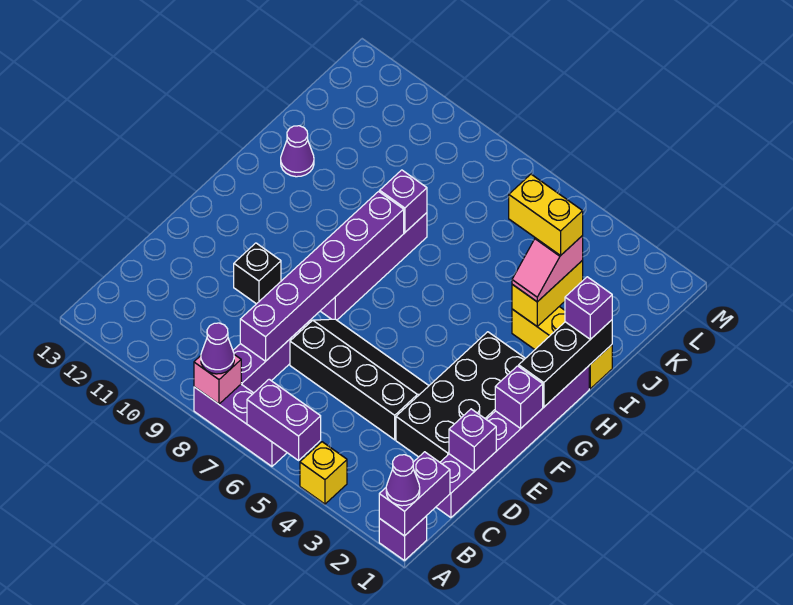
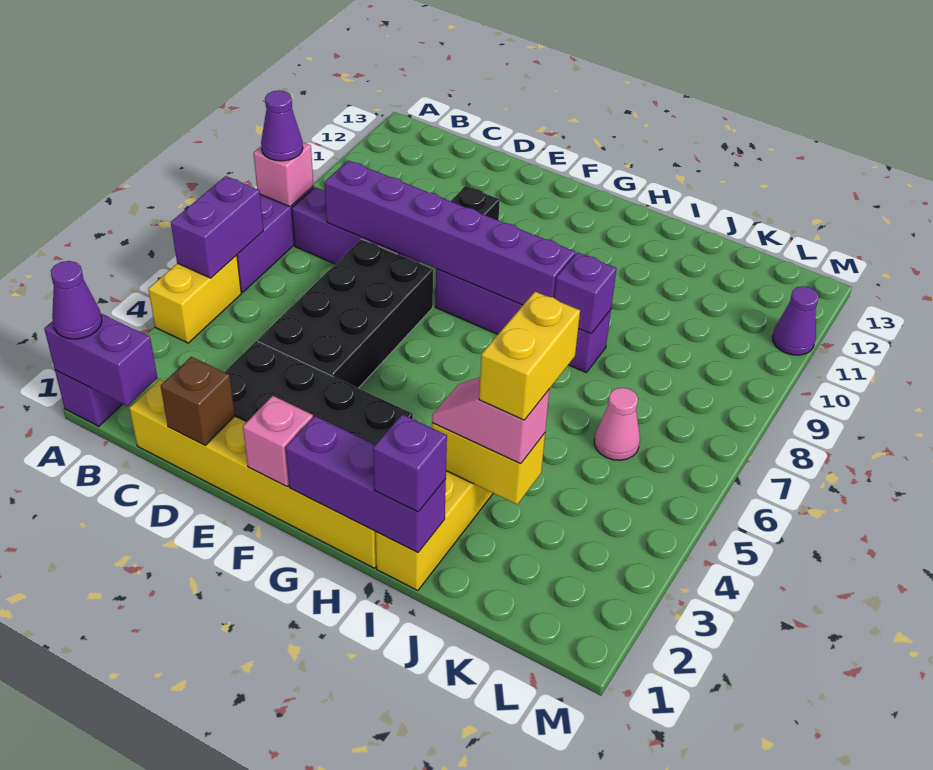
yellow brick A4 level 1 -> yellow brick A4:A5 level 1
purple brick C1:H1 level 1 -> yellow brick C1:H1 level 1
purple brick D1 level 2 -> brown brick D1 level 2
black slope D4:E7 level 1 top D -> black brick D4:E7 level 1
purple brick F1 level 2 -> pink brick F1 level 2
black brick G1:I1 level 2 -> purple brick G1:I1 level 2
purple cone I12 level 1 -> purple cone M11 level 1
none -> pink cone K6 level 1

